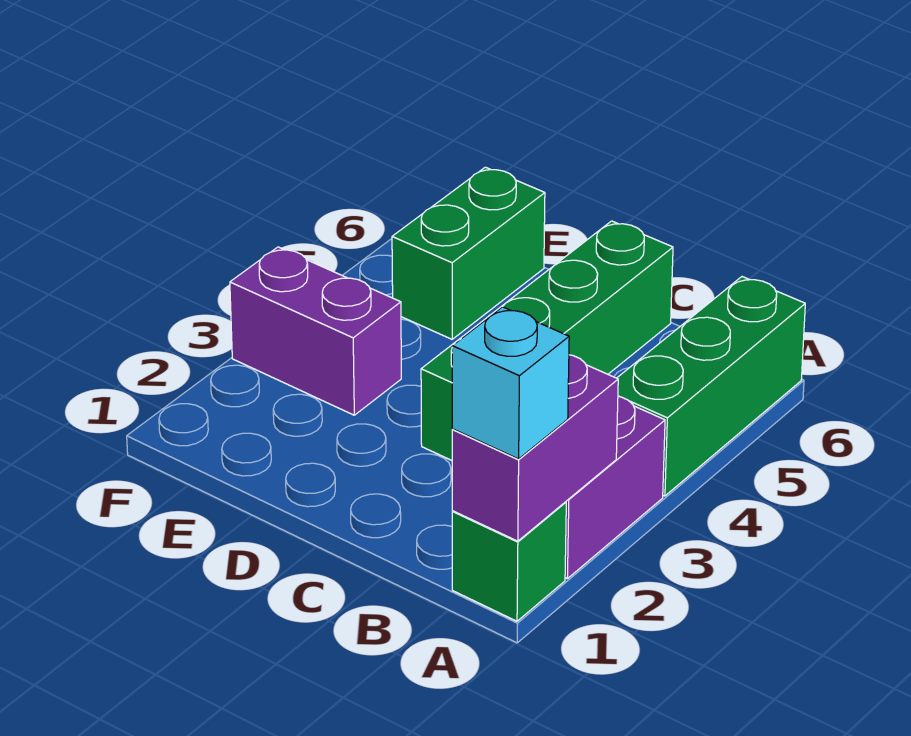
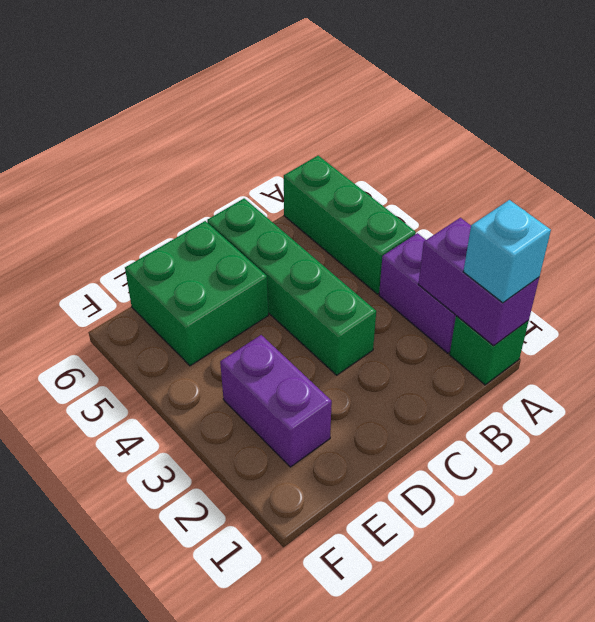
purple brick E3:F3 level 1 -> purple brick E2:E3 level 1
green brick E5:E6 level 1 -> green brick D5:E6 level 1

